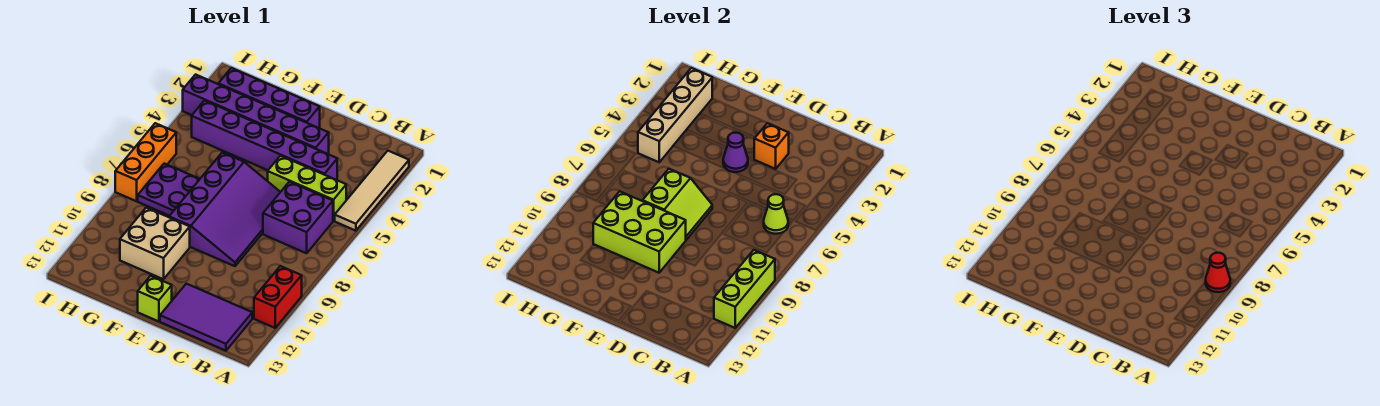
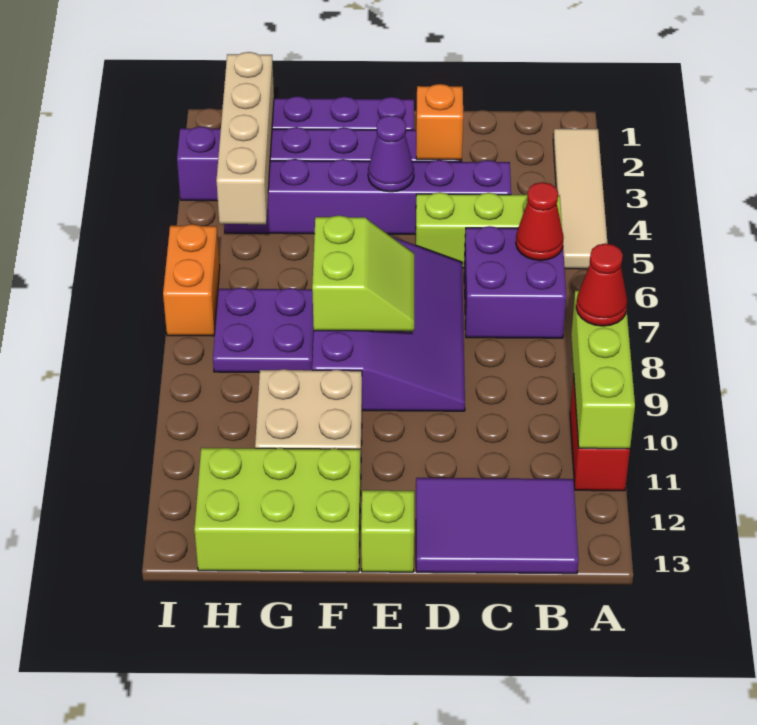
lime cone B6 level 2 -> red cone B6 level 2
lime brick E9:G10 level 2 -> lime brick F12:H13 level 1
orange brick I6:I8 level 1 -> orange brick I6:I7 level 1

